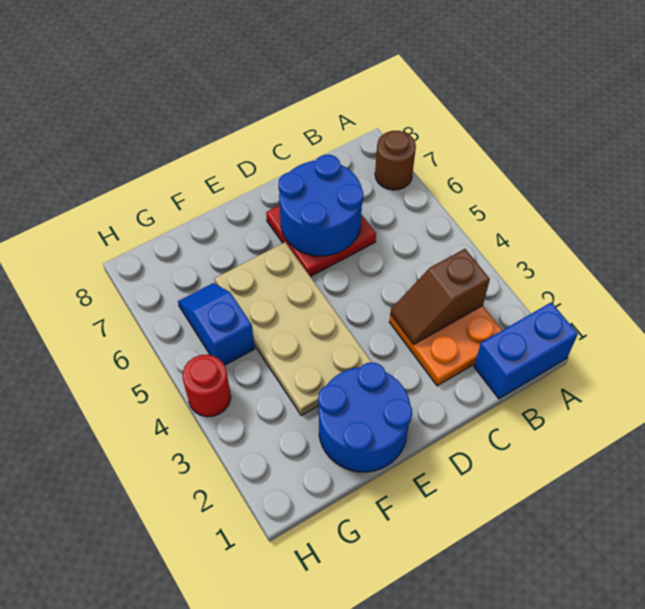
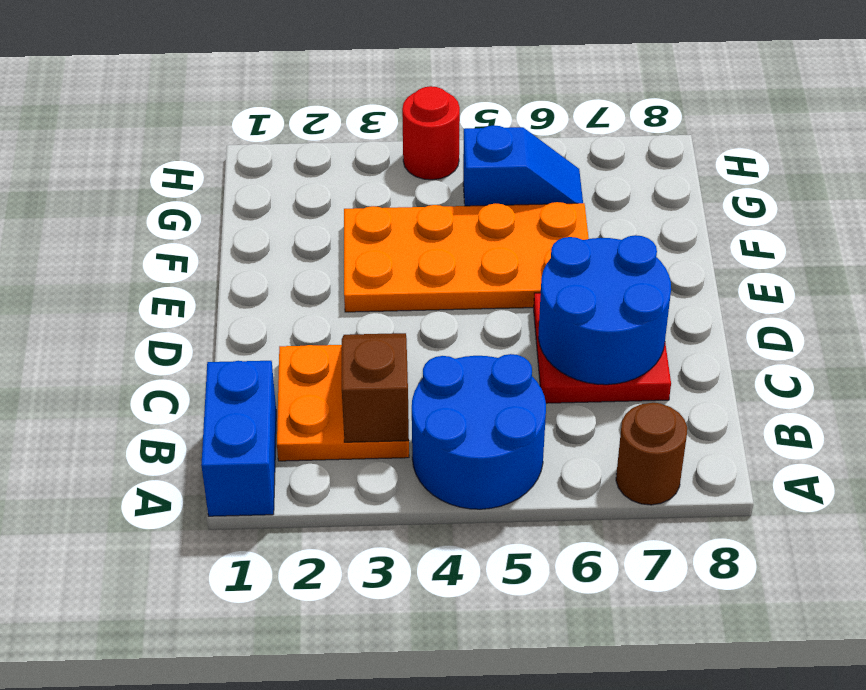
blue round brick E1:F2 level 1 -> blue round brick A4:B5 level 1
tan plate E3:F6 level 1 -> orange plate E3:F6 level 1

